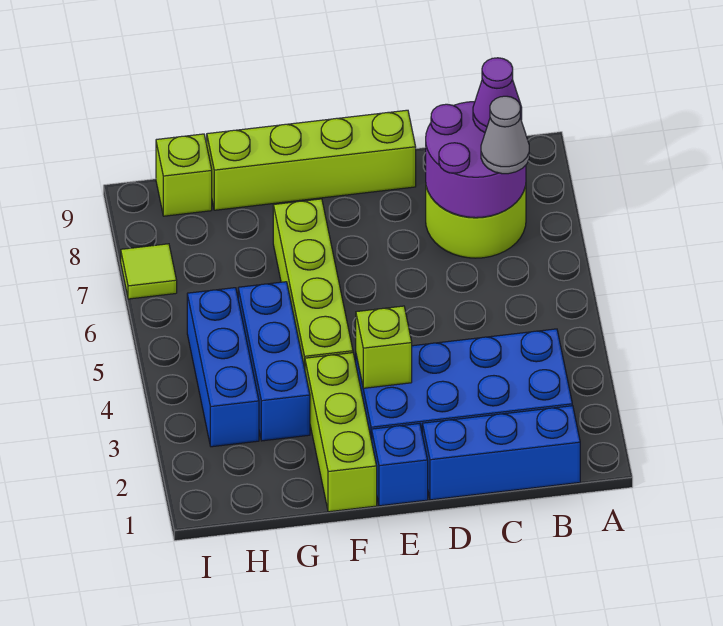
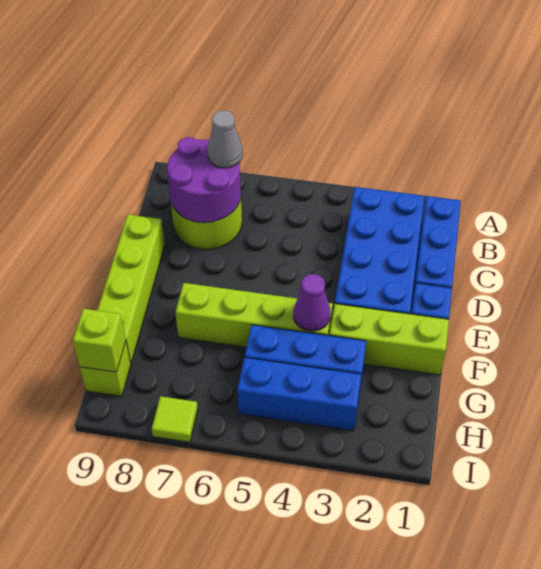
purple cone B8 level 3 -> purple cone F4 level 2
lime brick E3 level 2 -> lime brick H9 level 2

